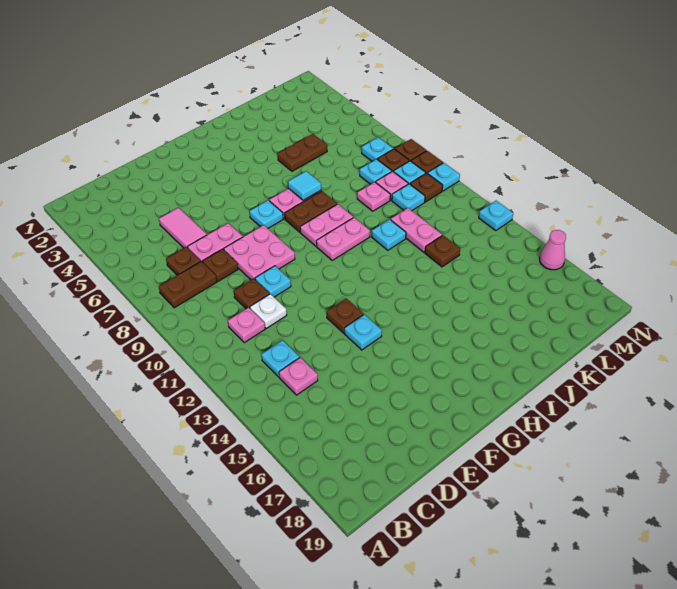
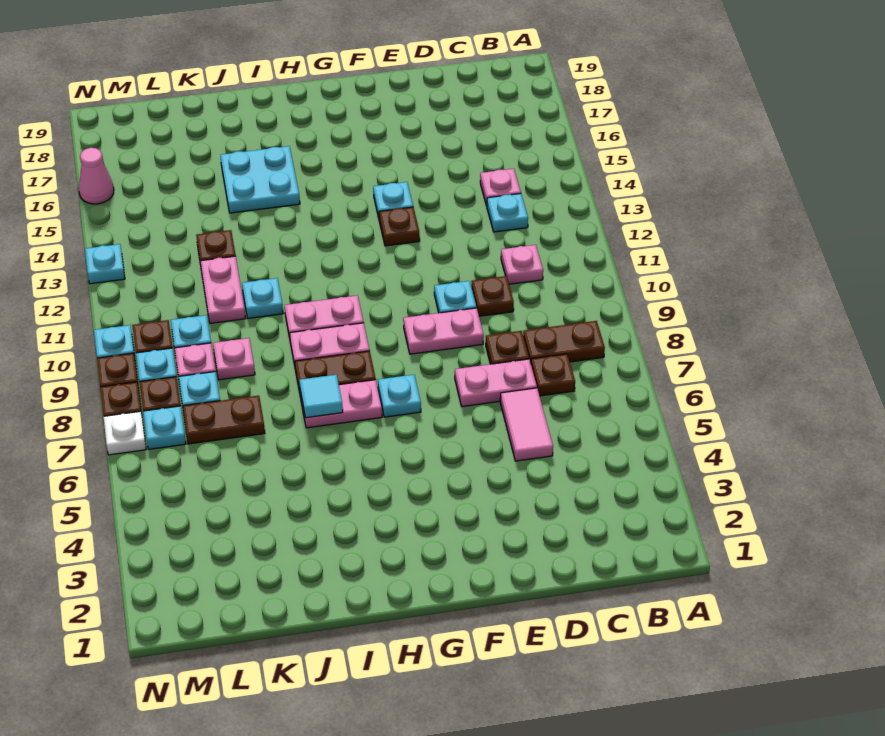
white plate D11 level 1 -> white plate N7 level 1
pink plate E8:F9 level 1 -> pink plate E9:F9 level 1
none -> cyan plate I15:J16 level 1
brown plate J5:K5 level 1 -> brown plate K7:L7 level 1

